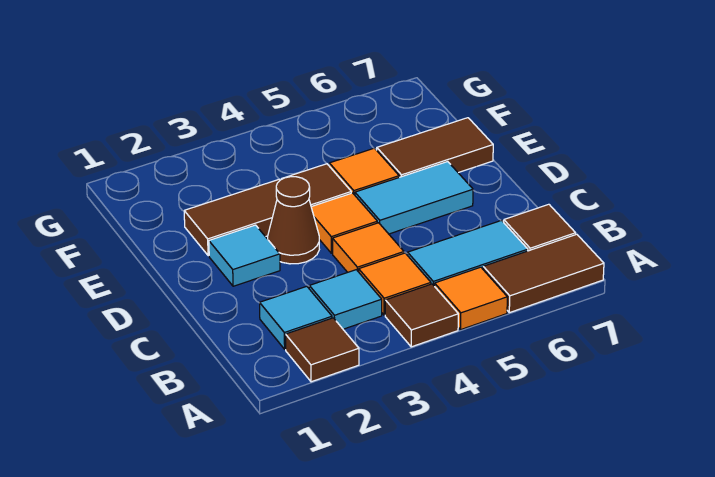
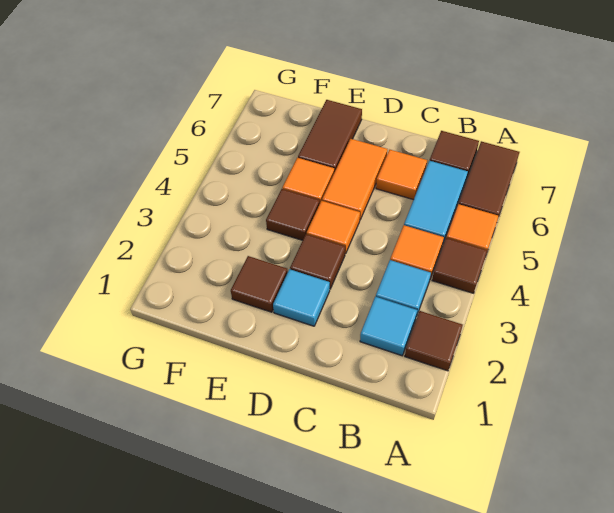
orange tile C4 level 1 -> orange tile C6 level 1
brown cone D3 level 1 -> brown tile D3 level 1
cyan tile D5:D6 level 1 -> orange tile D5:D6 level 1
brown tile E2:E3 level 1 -> brown tile E2 level 1

